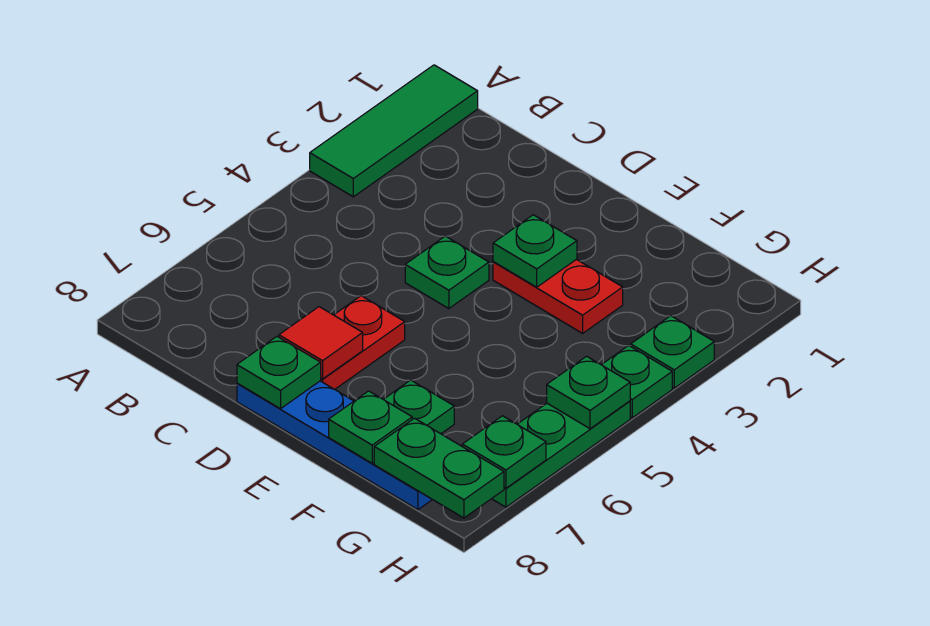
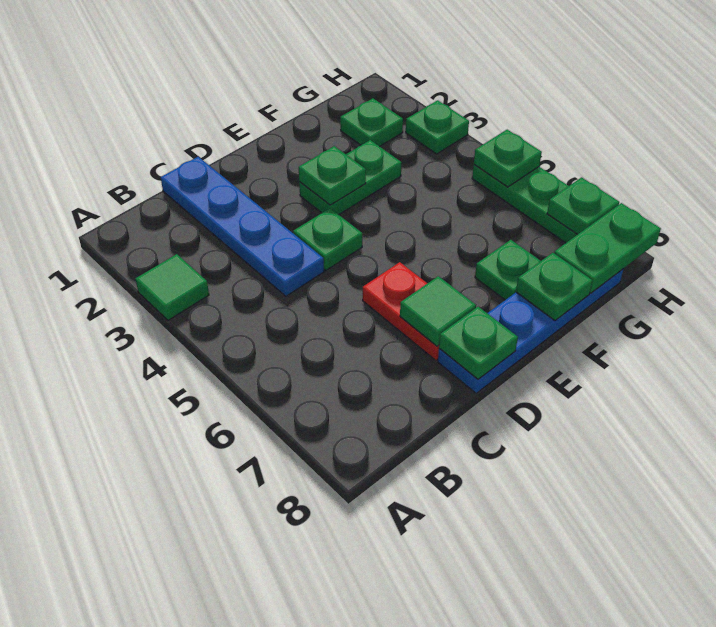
green tile A1:A3 level 1 -> green tile A3 level 1
none -> blue plate C1:C4 level 1
red tile D7 level 2 -> green tile D7 level 2
red plate E3:F3 level 1 -> green plate E3:F3 level 1
green plate H4 level 1 -> green plate G2 level 1

